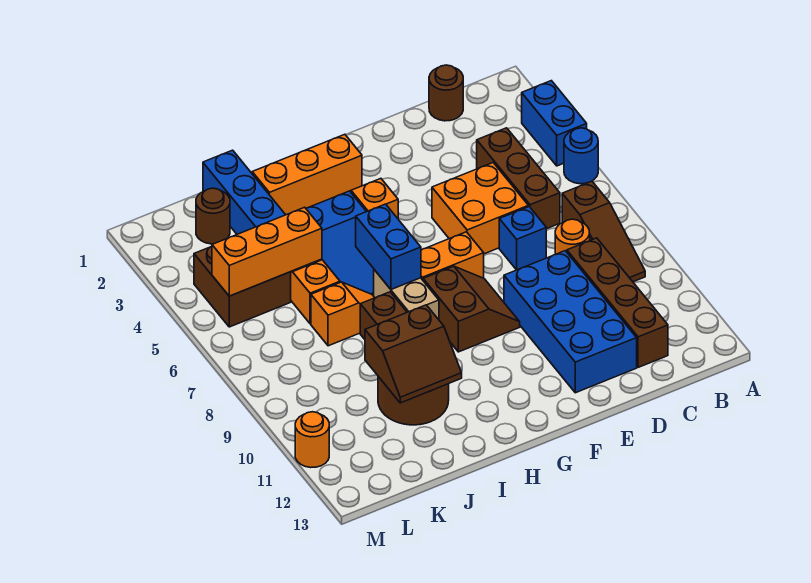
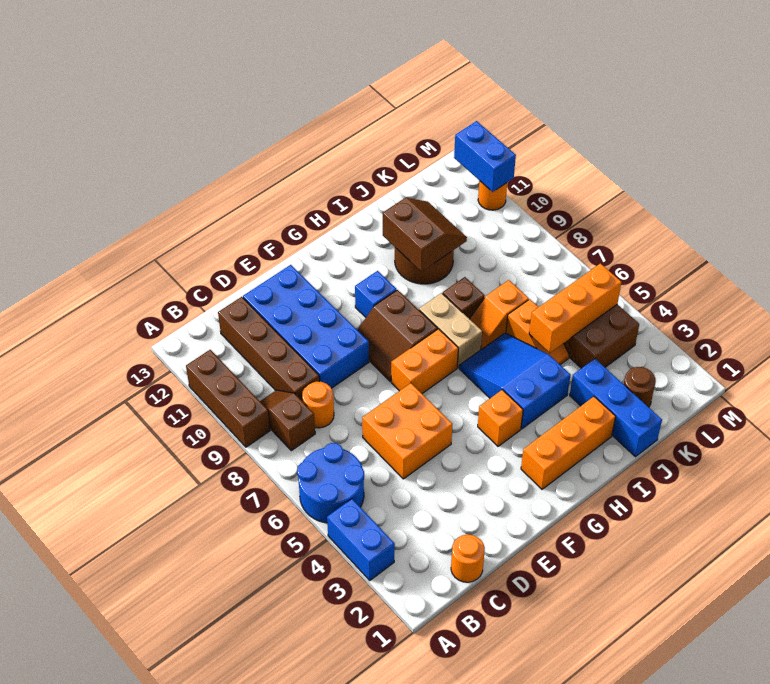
blue round brick A5 level 1 -> blue round brick A5:B6 level 1
brown slope B7:B9 level 1 top 7 -> brown slope B8:B9 level 1 top 8
brown round brick C1 level 1 -> orange round brick C1 level 1
brown brick C4:C6 level 1 -> brown brick A9:A11 level 1
blue brick D7 level 1 -> blue brick G10 level 1
blue brick H6:H7 level 2 -> blue brick M11:M12 level 2
brown slope I10:J11 level 2 top 10 -> brown slope I10:J11 level 2 top I

